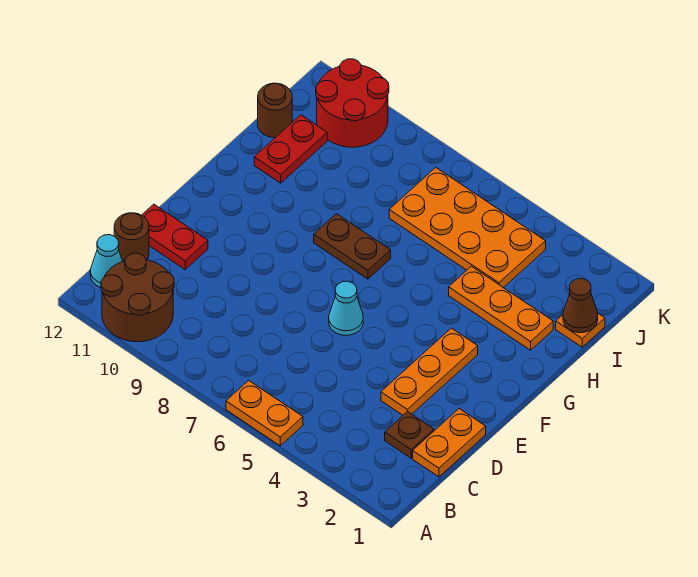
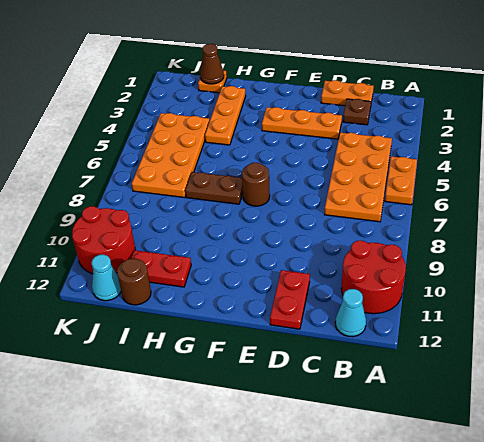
brown round brick A10:B11 level 1 -> red round brick A10:B11 level 1
none -> orange plate B4:C7 level 1
brown round brick C12 level 1 -> brown round brick F7 level 1
cyan cone E6 level 1 -> cyan cone J12 level 1
brown plate G7:G8 level 1 -> brown plate G7:H7 level 1

